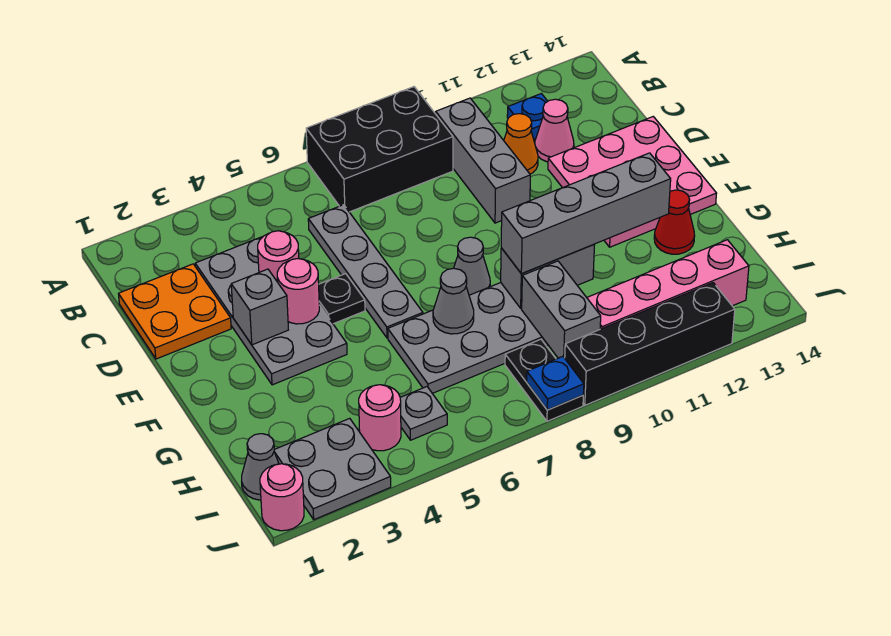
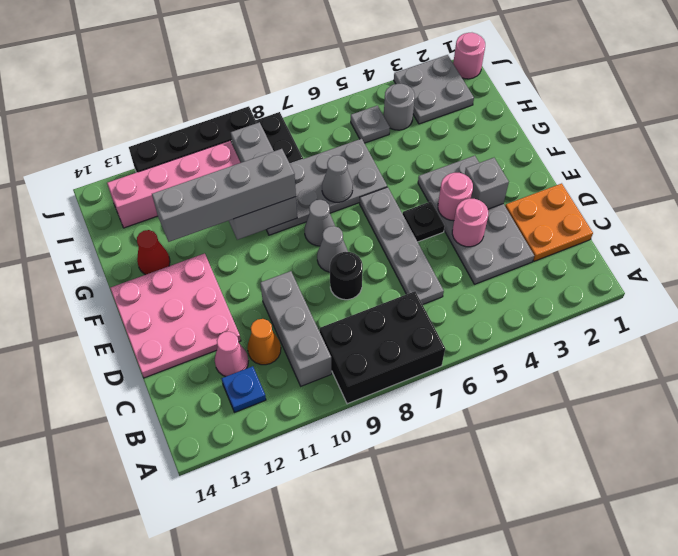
none -> black round brick D8 level 1
grey cone I1 level 1 -> grey cone E8 level 1
pink round brick I4 level 1 -> grey round brick I4 level 1
blue plate J8 level 2 -> none

